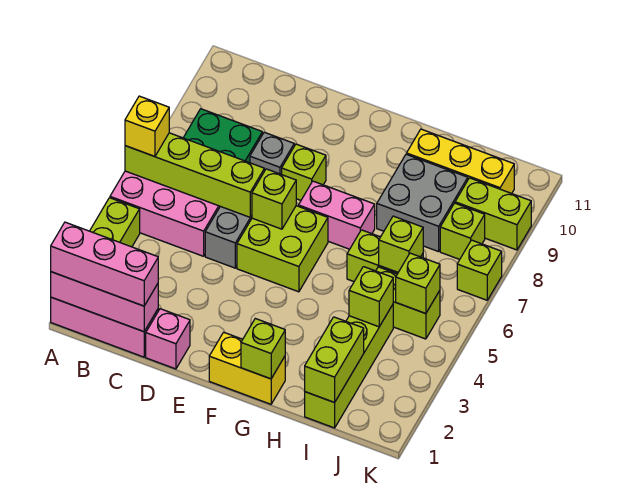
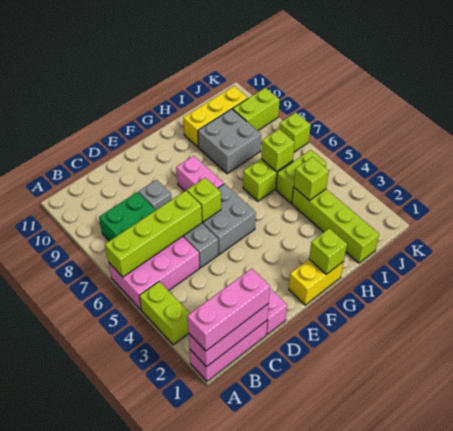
yellow brick A6 level 3 -> none
lime brick E5:F6 level 1 -> grey brick E5:F6 level 1
lime brick E8 level 1 -> none
pink brick F7:G7 level 1 -> pink brick F7:F8 level 1
lime brick I1:I2 level 2 -> none
lime brick J5 level 2 -> none
lime brick J8 level 1 -> none

